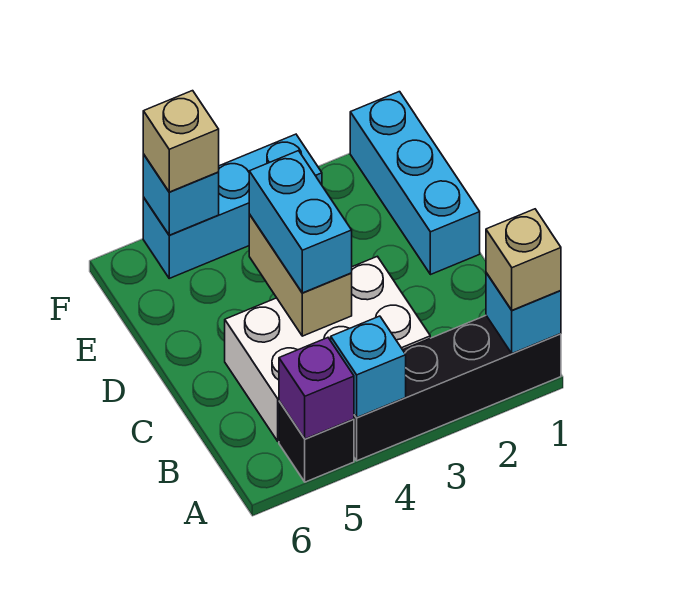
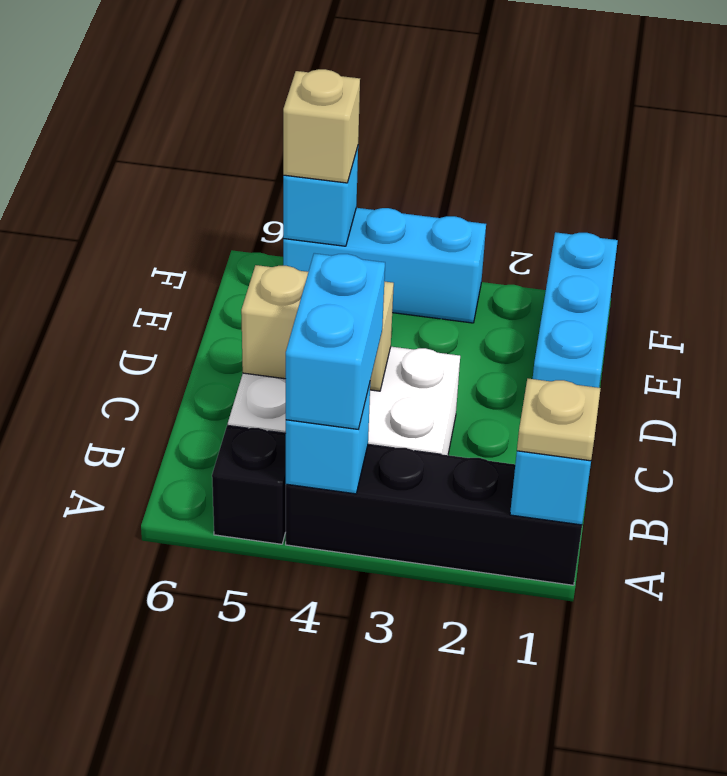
tan brick A1 level 3 -> tan plate A1 level 3
purple brick A5 level 2 -> none
tan brick C4:D4 level 2 -> tan brick C4:C5 level 2
cyan brick C4:D4 level 3 -> cyan brick A4:B4 level 3

